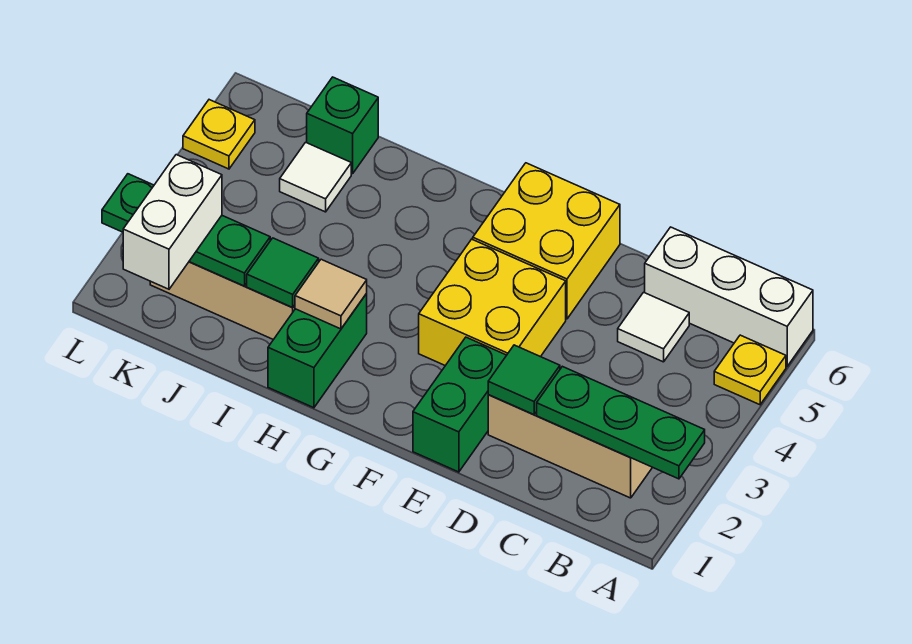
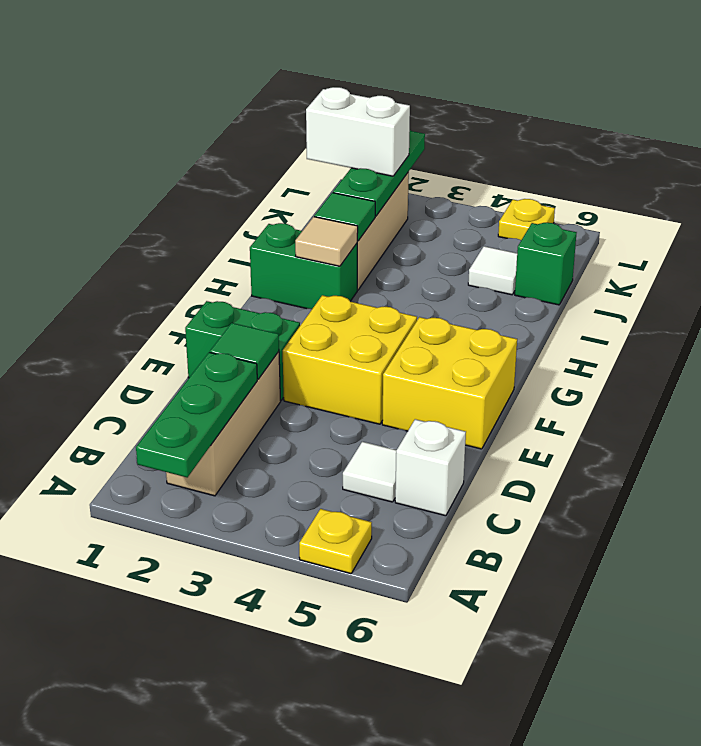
white brick A6:C6 level 1 -> white brick C6 level 1

